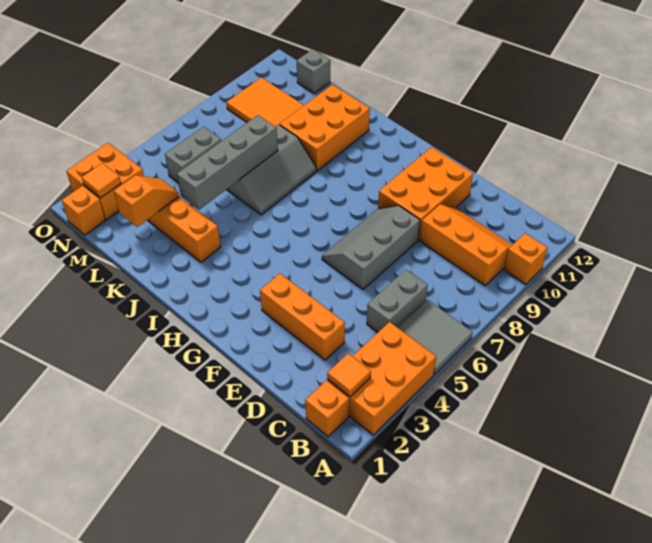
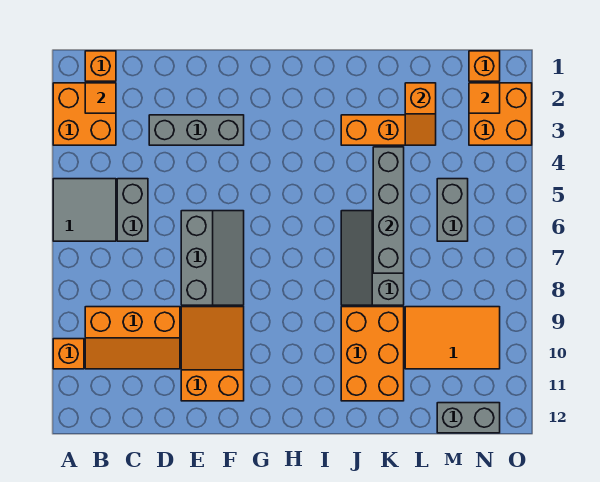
orange brick A2:B4 level 1 -> orange brick A2:B3 level 1
orange brick D3:F3 level 1 -> grey brick D3:F3 level 1
orange brick E9:F11 level 1 -> orange slope E9:F11 level 1 top 11
grey brick M12 level 1 -> grey brick M12:N12 level 1

